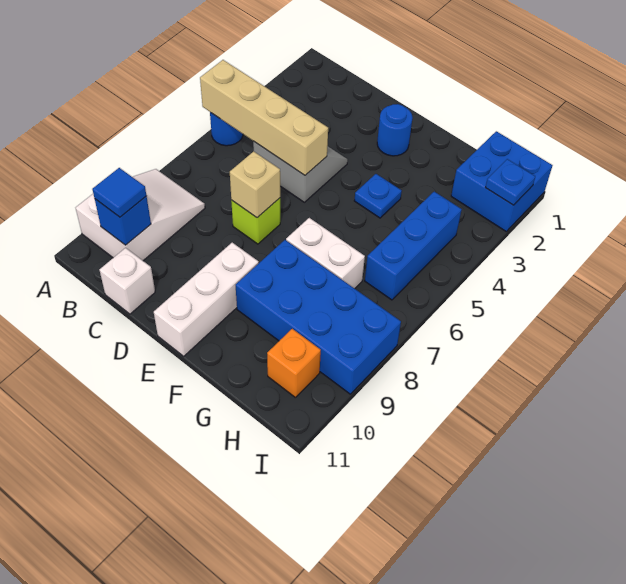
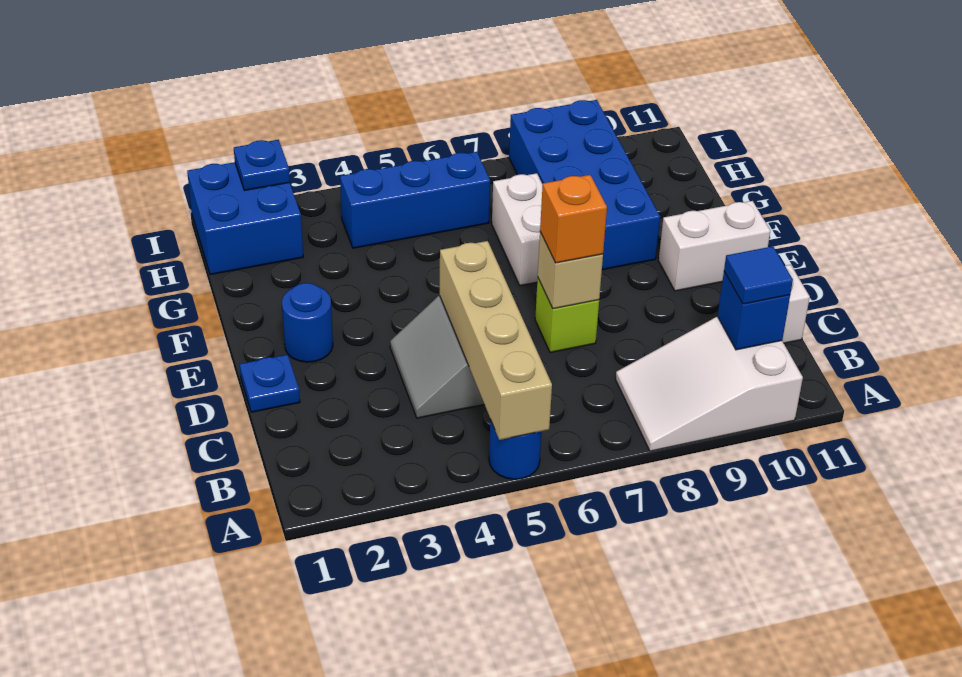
white brick E9:E11 level 1 -> white brick E10:E11 level 1
blue plate F4 level 1 -> blue plate D1 level 1
orange brick H10 level 1 -> orange brick D7 level 3

